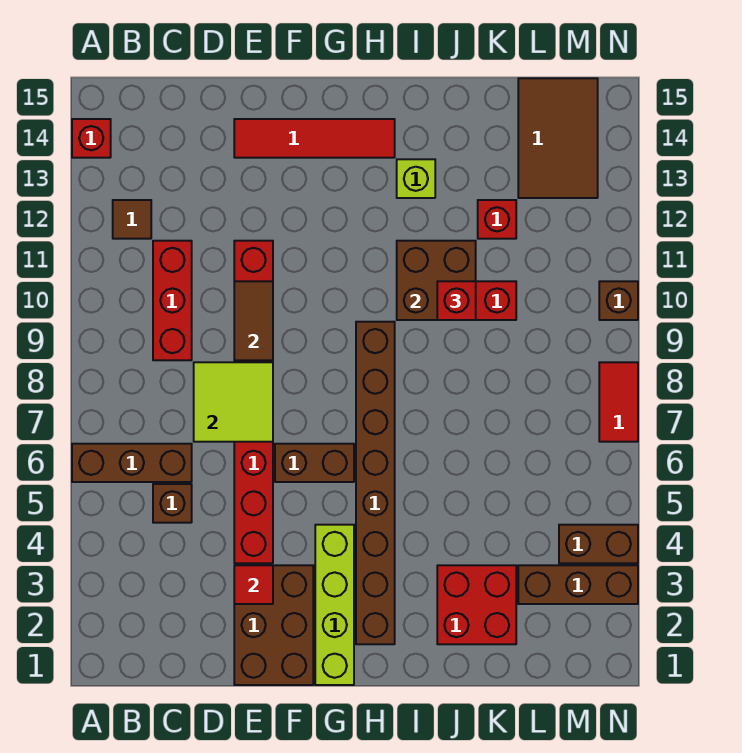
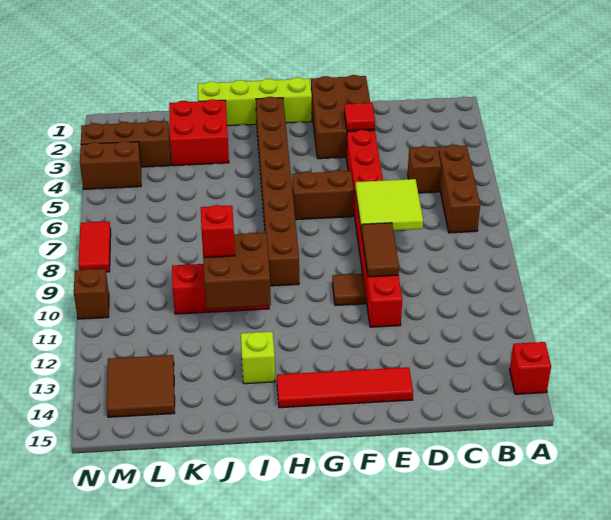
brown brick A6:C6 level 1 -> brown brick B5:B7 level 1
brown tile B12 level 1 -> brown tile F10 level 1
red brick C9:C11 level 1 -> none
lime brick G1:G4 level 1 -> lime brick G1:J1 level 1
red brick K12 level 1 -> none
brown tile L13:M15 level 1 -> brown tile L13:M14 level 1

